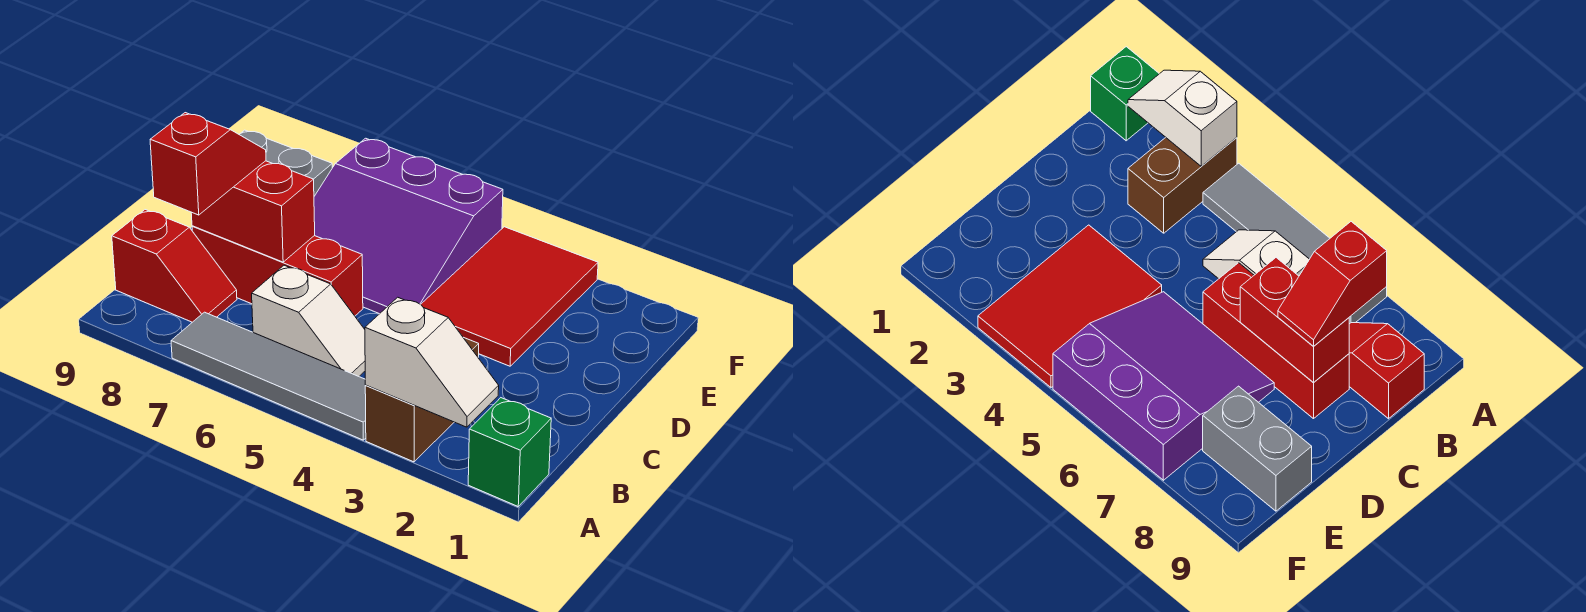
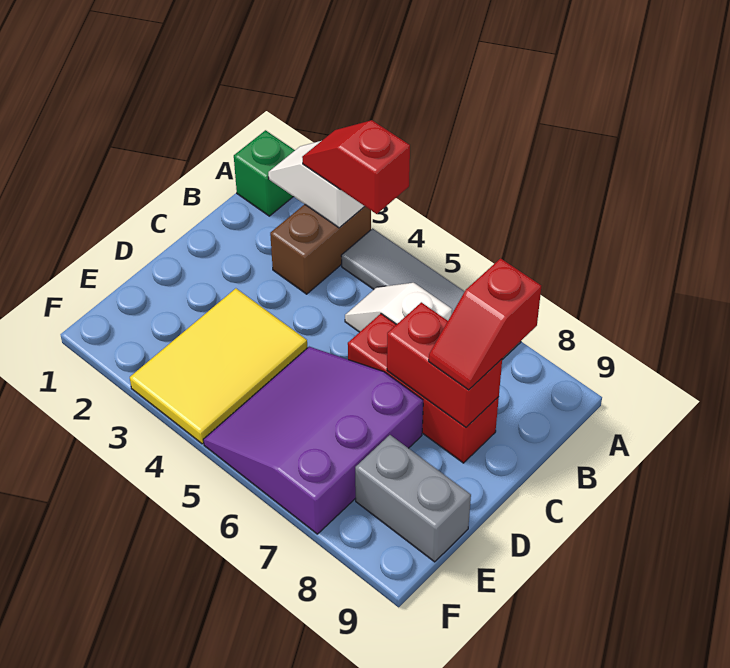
red slope B8:B9 level 1 top 9 -> red slope A3:A4 level 3 top 4
red tile D3:F4 level 1 -> yellow tile D3:F4 level 1
purple slope D5:F7 level 1 top F -> purple slope D5:F7 level 1 top 7

